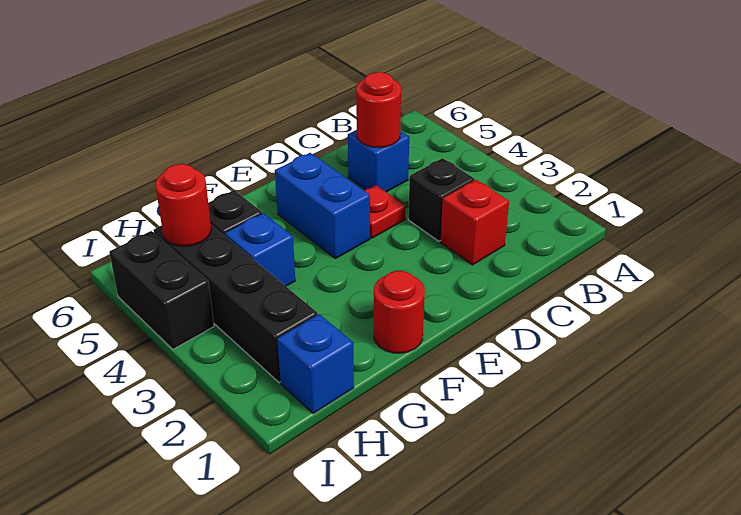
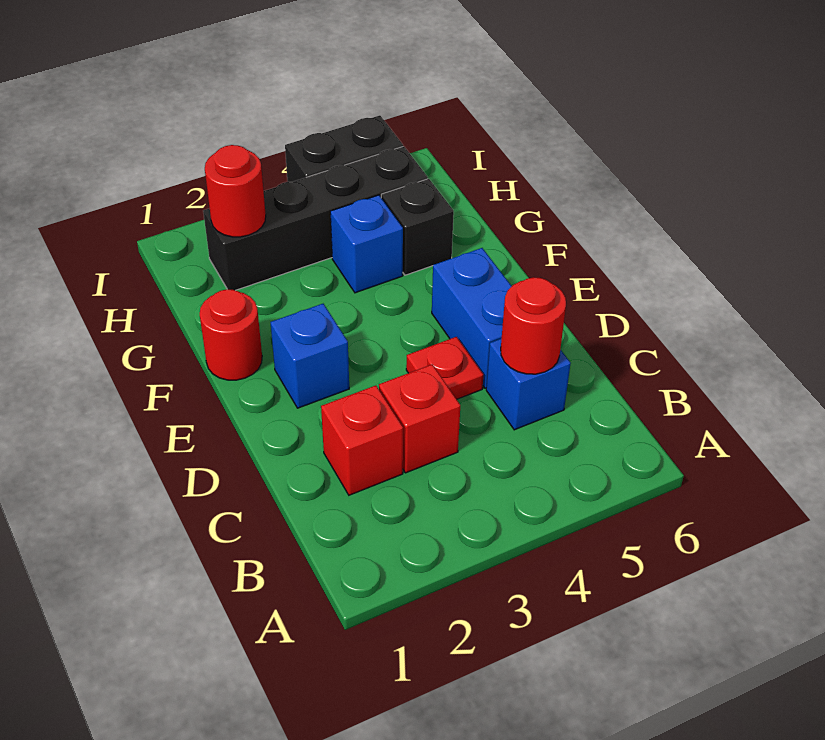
black brick C3 level 1 -> red brick C3 level 1
blue brick E4:E5 level 1 -> blue brick D5:E5 level 1
blue brick H1 level 1 -> blue brick E2 level 1
red round brick H5 level 2 -> red round brick H2 level 2

